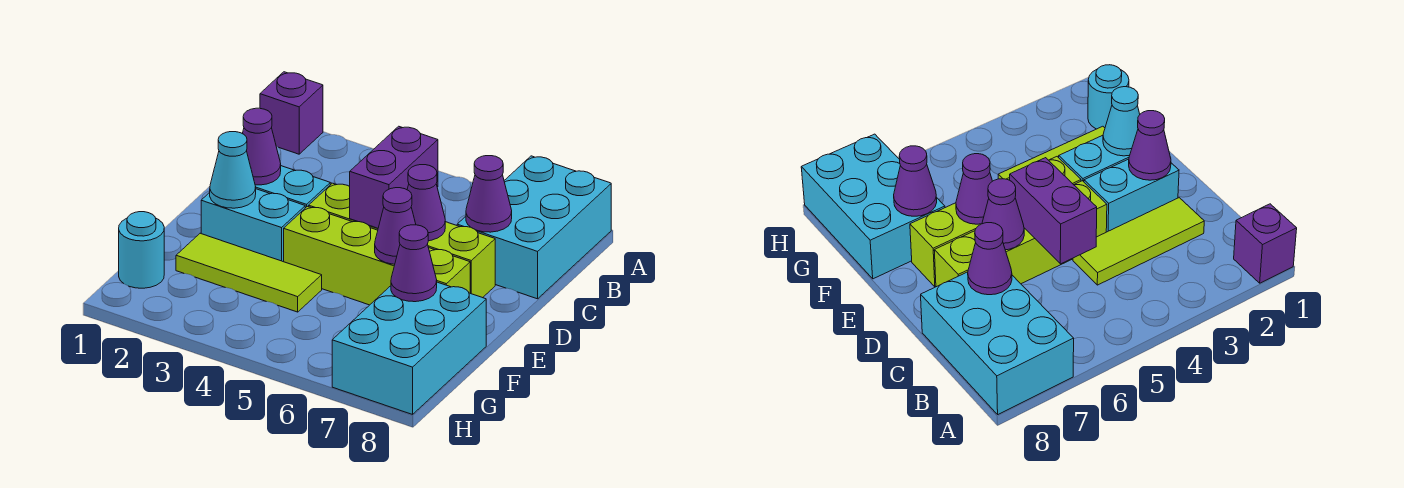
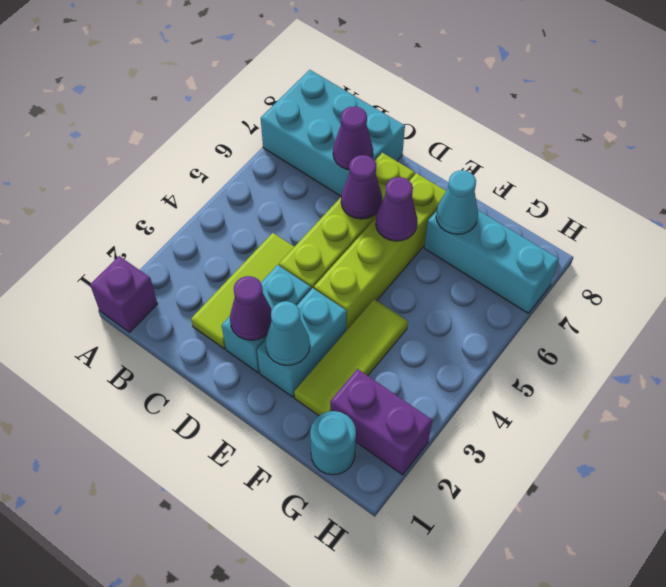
purple brick C5:D5 level 2 -> purple brick G2:H2 level 1
cyan brick F7:H8 level 1 -> cyan brick F7:H7 level 1
purple cone F7 level 2 -> cyan cone F7 level 2

